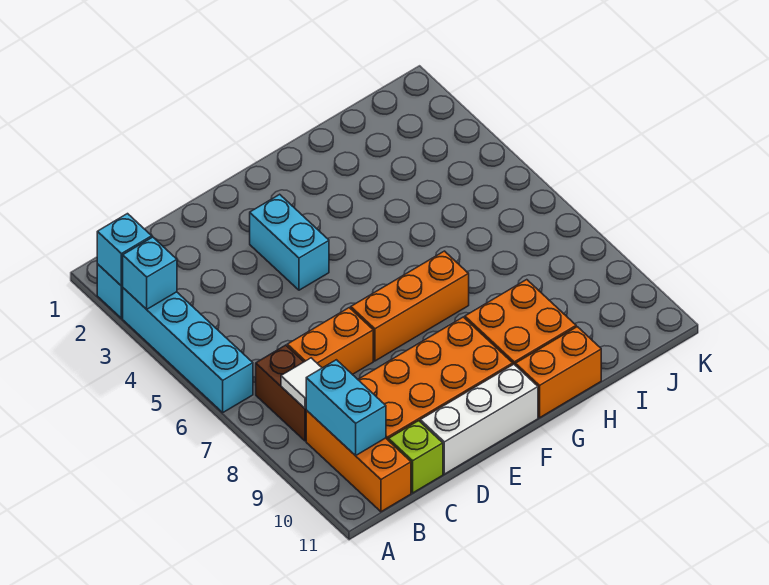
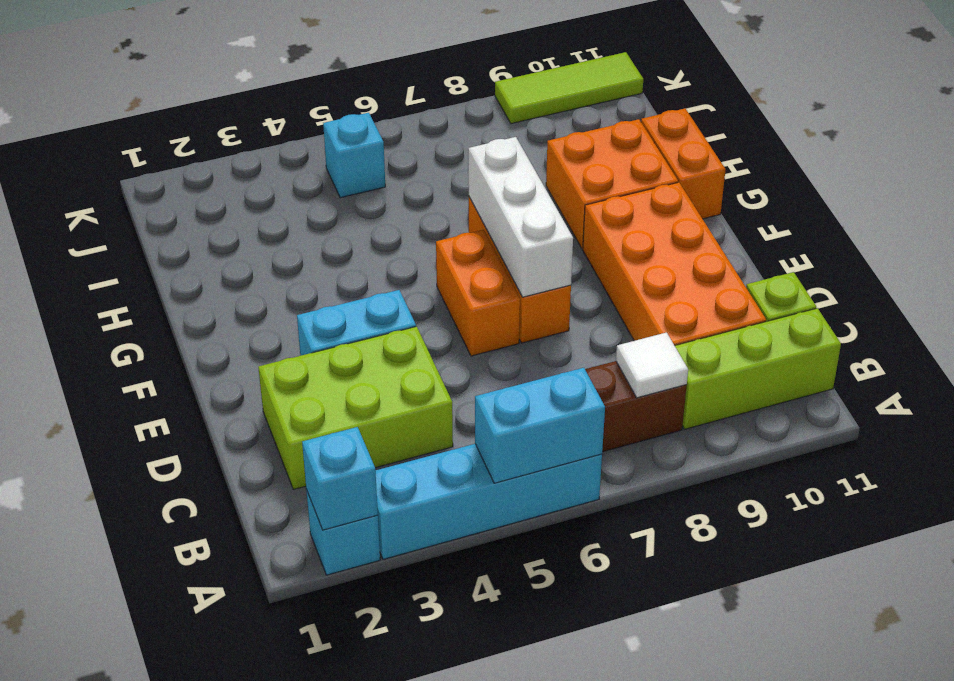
cyan brick A3 level 2 -> cyan brick J5 level 1
orange brick B9:B11 level 1 -> lime brick B9:B11 level 1
cyan brick B9:B10 level 2 -> cyan brick A5:A6 level 2
none -> lime brick C2:D4 level 1
orange brick C7:D7 level 1 -> orange brick E6:F6 level 1
white brick D11:F11 level 1 -> white brick E7:G7 level 2
none -> lime tile K9:K11 level 1

